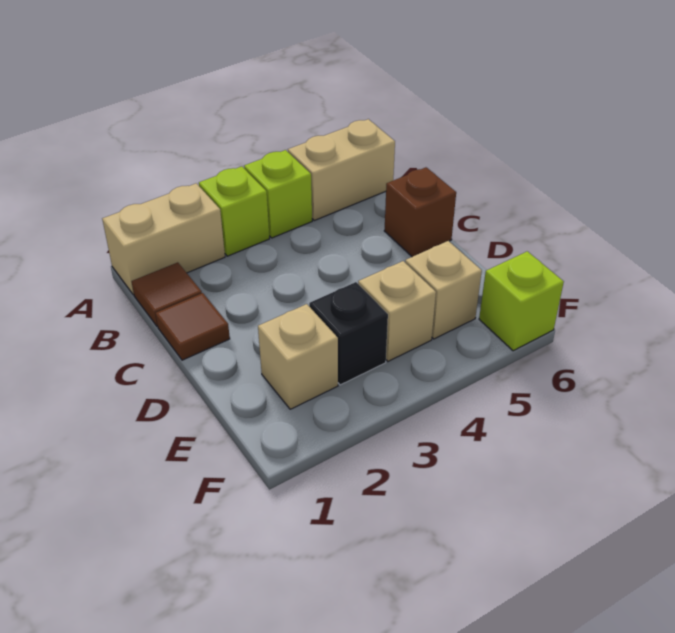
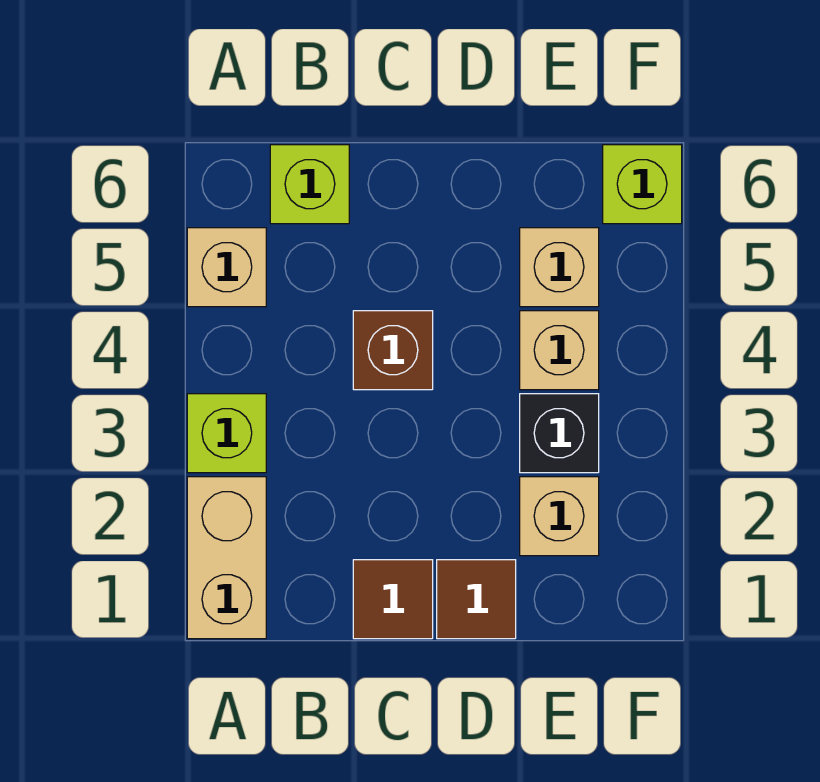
lime brick A4 level 1 -> lime brick B6 level 1
tan brick A5:A6 level 1 -> tan brick A5 level 1
brown tile B1 level 1 -> brown tile D1 level 1
brown brick C6 level 1 -> brown brick C4 level 1

